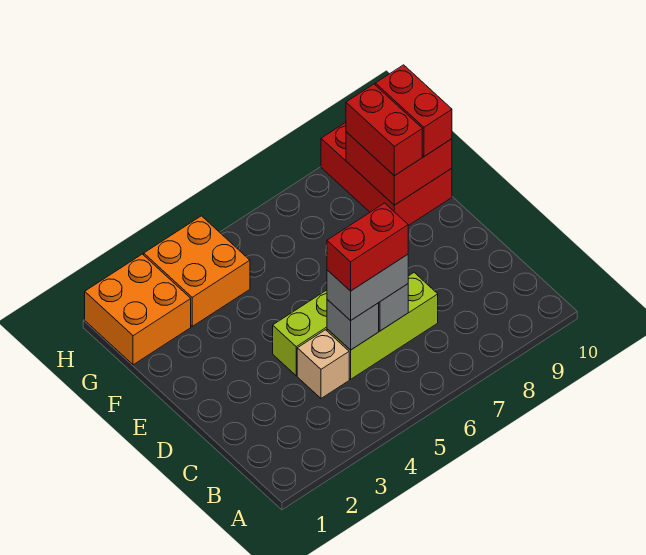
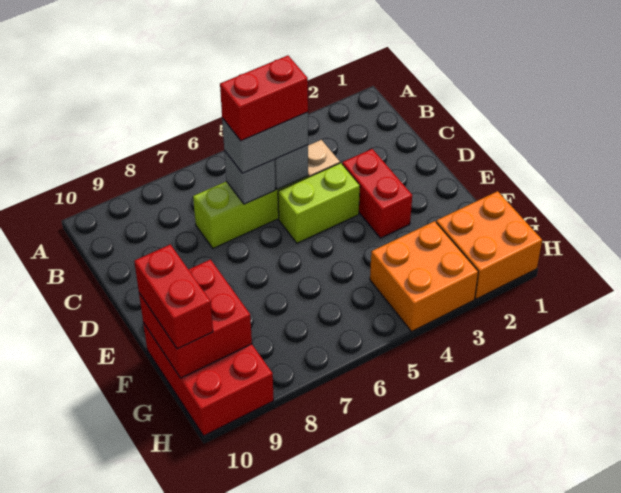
red brick F9:G9 level 3 -> red brick D3:E3 level 1

